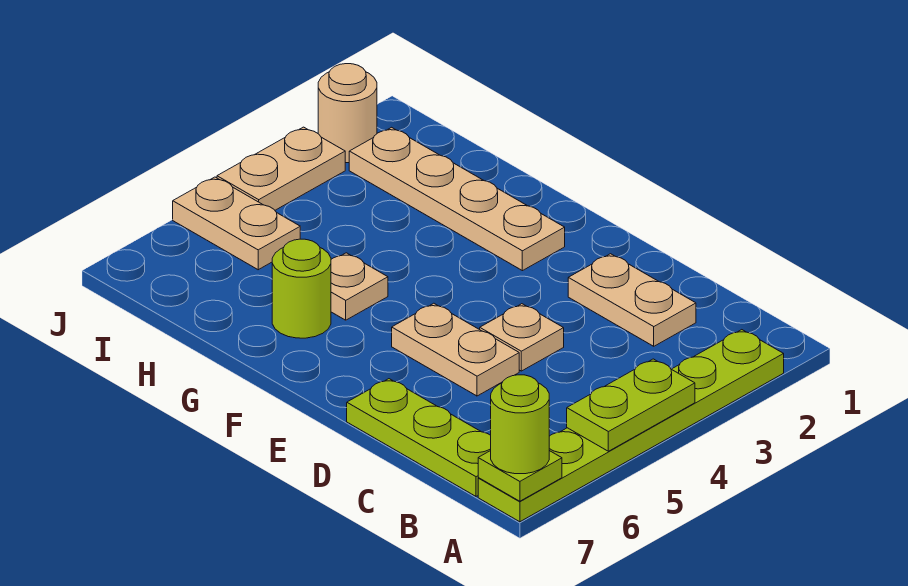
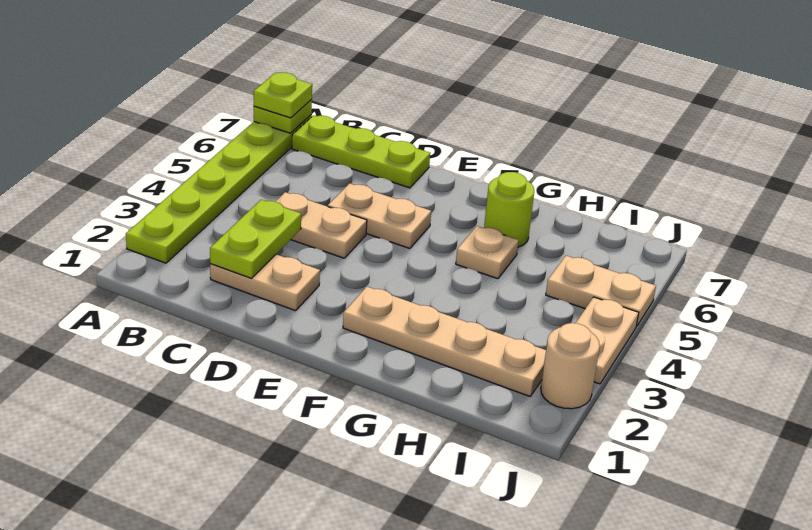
lime plate A4:A5 level 2 -> lime plate C2:C3 level 2
lime round brick A7 level 3 -> lime plate A7 level 3
tan plate D4 level 1 -> tan plate C4:D4 level 1

